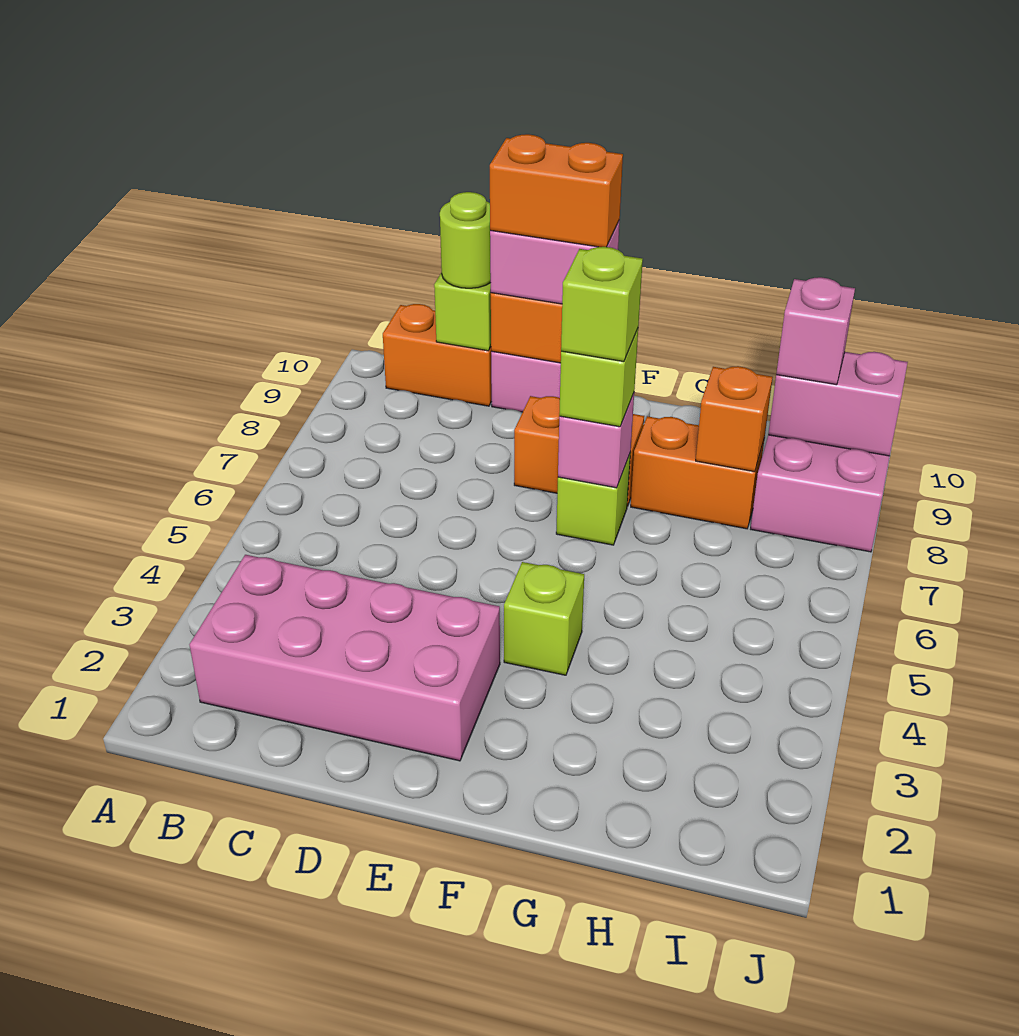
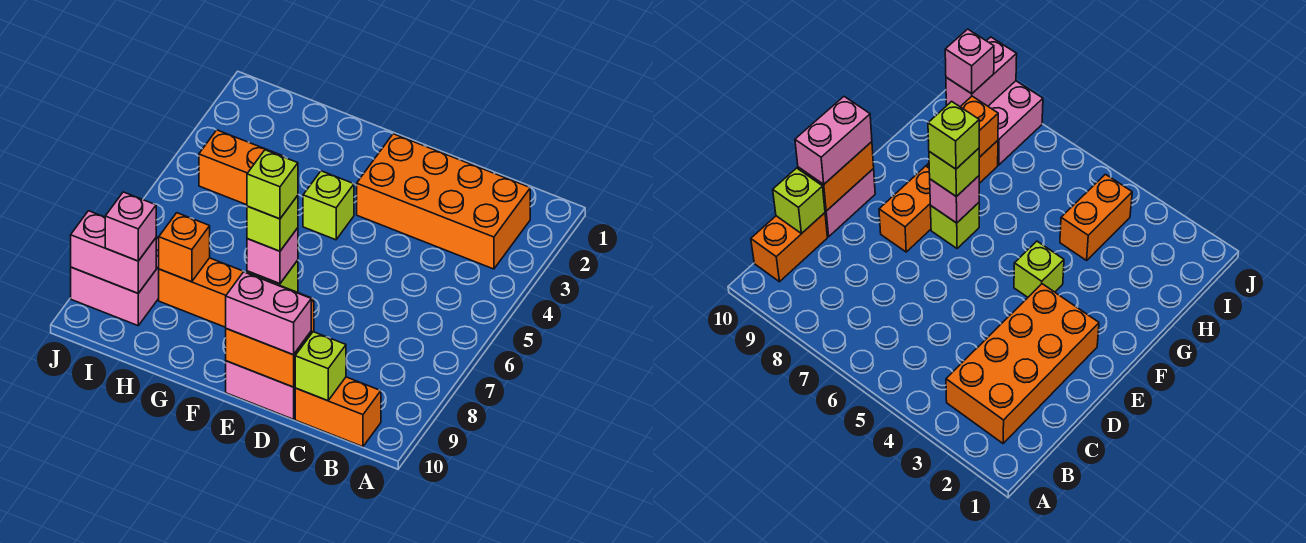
pink brick B2:E3 level 1 -> orange brick B2:E3 level 1
lime round brick C10 level 3 -> none
orange brick D10:E10 level 4 -> orange brick H4:I4 level 1

